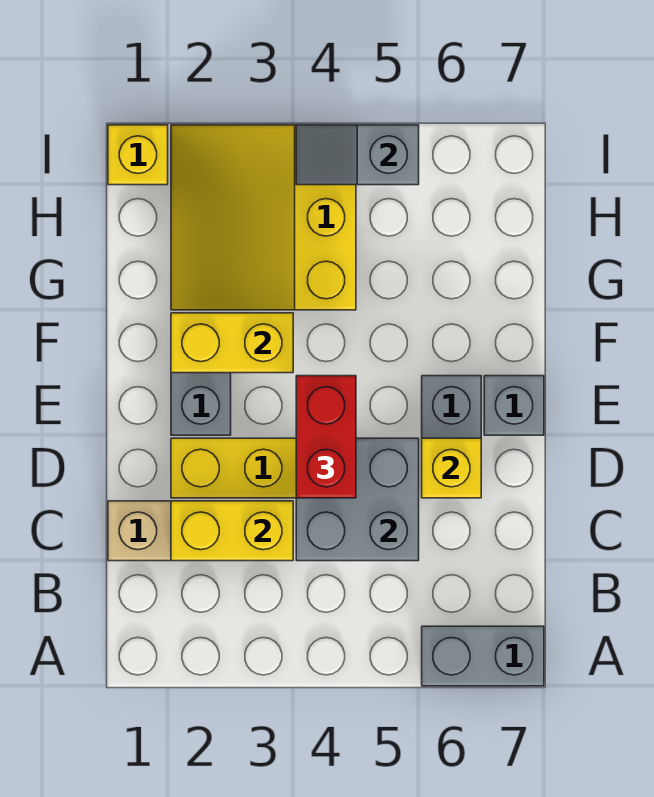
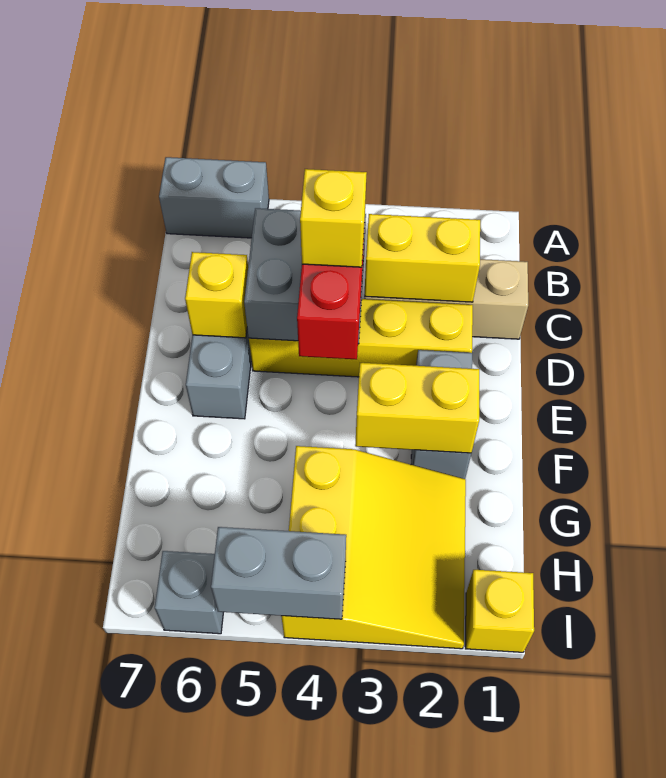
none -> yellow brick D4 level 4
grey brick E7 level 1 -> grey brick I6 level 1
grey slope I4:I5 level 2 top 5 -> grey brick I4:I5 level 2

